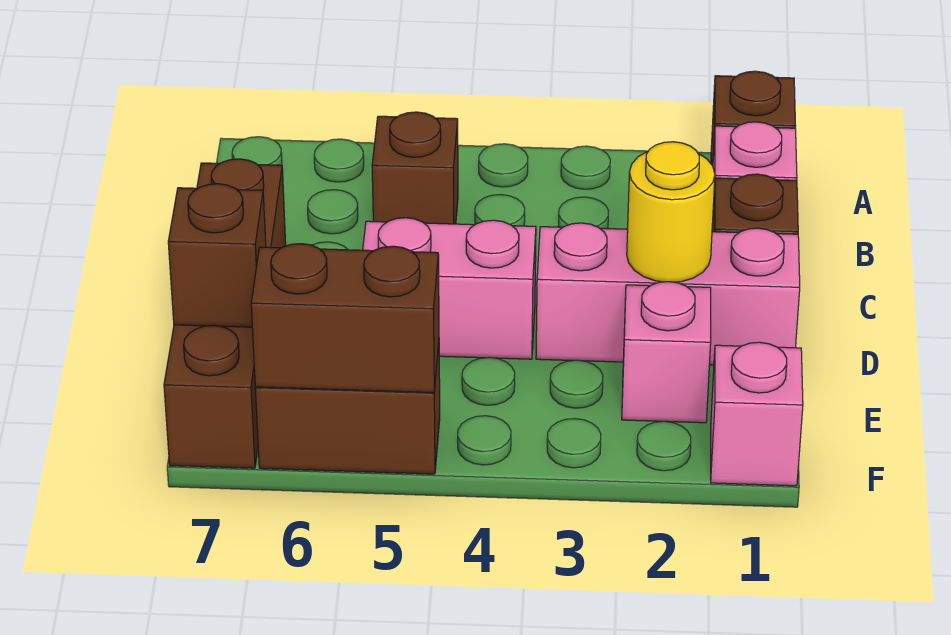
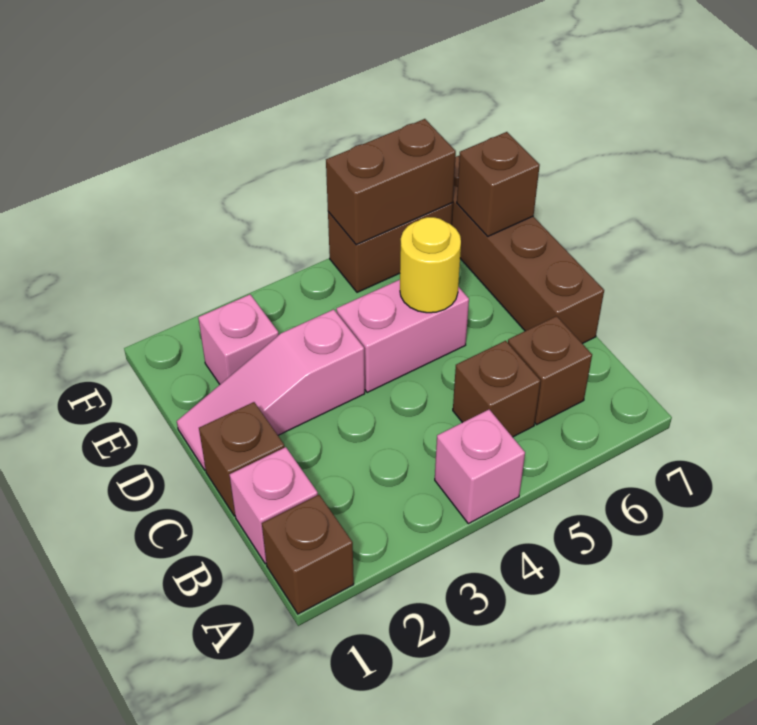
none -> brown brick B6 level 1
pink brick D1:D3 level 1 -> pink slope D1:D3 level 1 top 3
yellow round brick D2 level 2 -> yellow round brick D5 level 2
pink brick F1 level 1 -> pink brick A4 level 1

